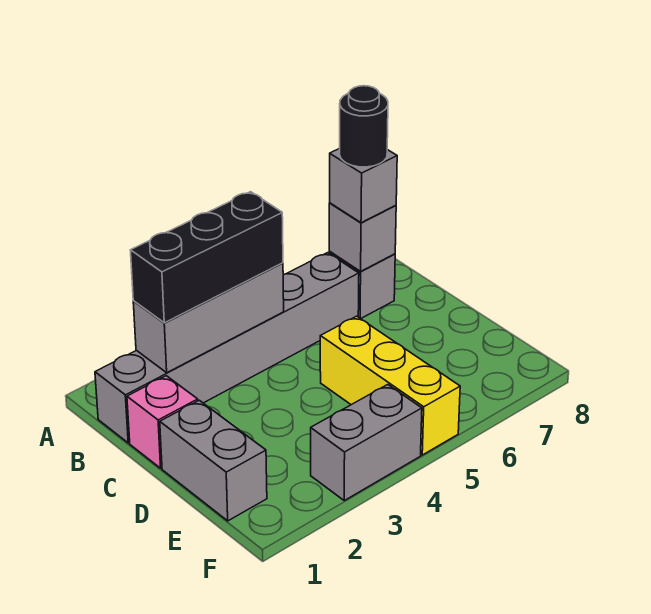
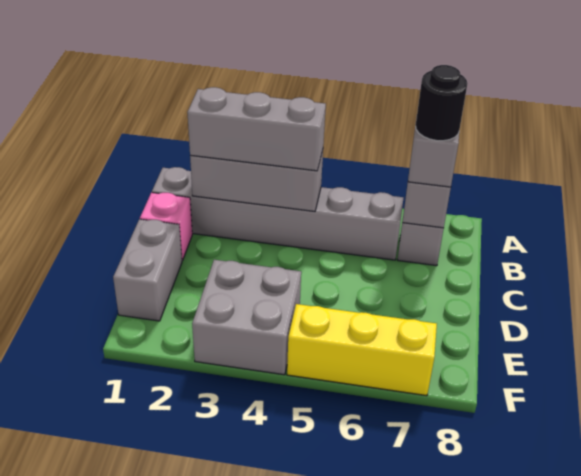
black brick B2:B4 level 3 -> grey brick B2:B4 level 3
yellow brick D5:F5 level 1 -> yellow brick F5:F7 level 1
grey brick F3:F4 level 1 -> grey brick E3:F4 level 1

